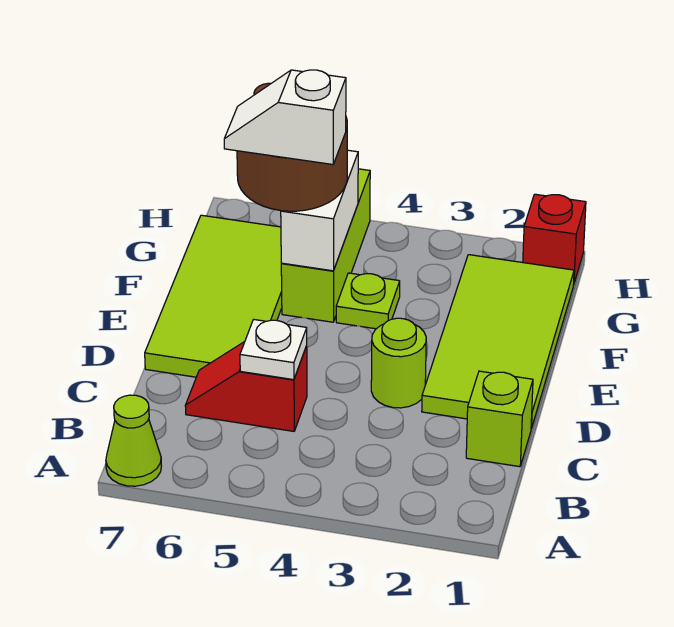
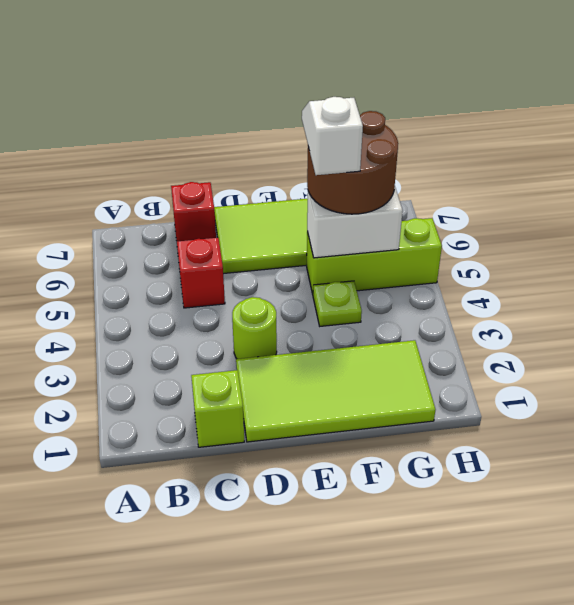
lime cone A7 level 1 -> none
white plate C5 level 2 -> none
red brick H1 level 1 -> red brick C7 level 1

